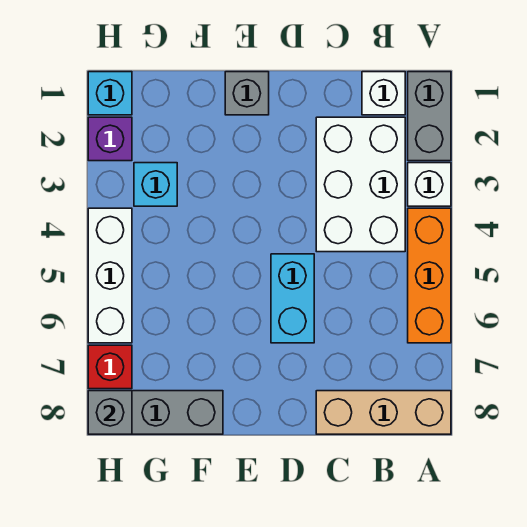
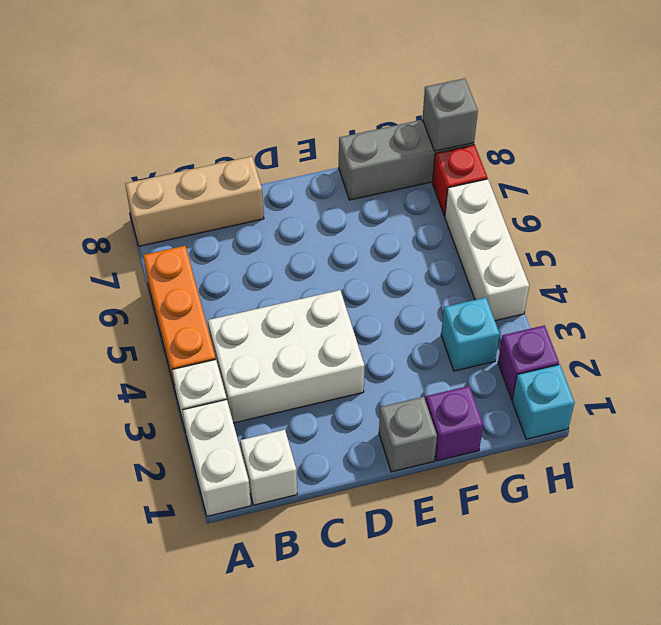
grey brick A1:A2 level 1 -> white brick A1:A2 level 1
white brick B2:C4 level 1 -> white brick B3:D4 level 1
cyan brick D5:D6 level 1 -> none
none -> purple brick F1 level 1

